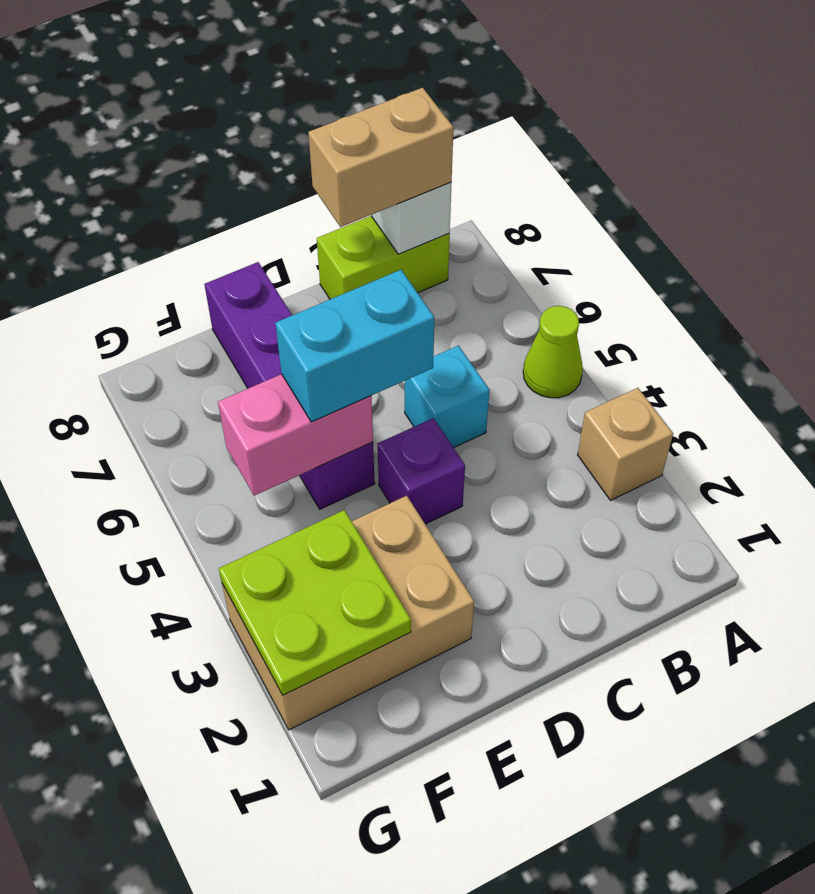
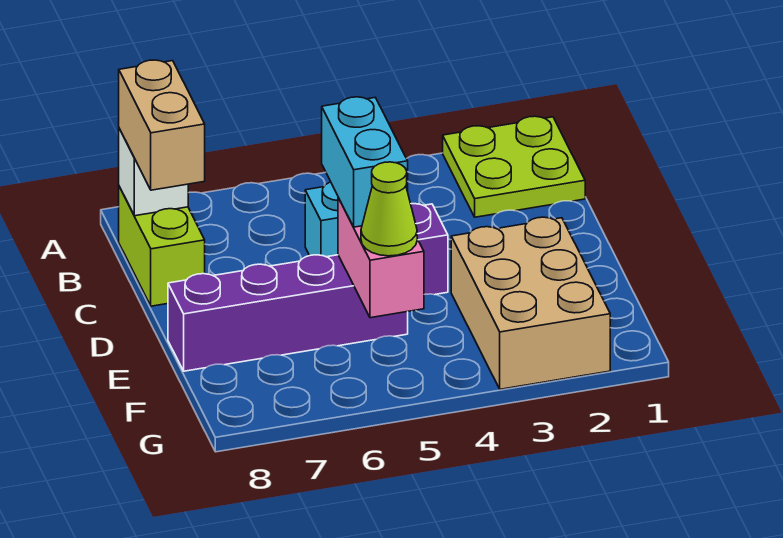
tan brick A3 level 1 -> none
lime cone A5 level 1 -> lime cone F5 level 3
lime plate F2:G3 level 2 -> lime plate A1:B2 level 1

